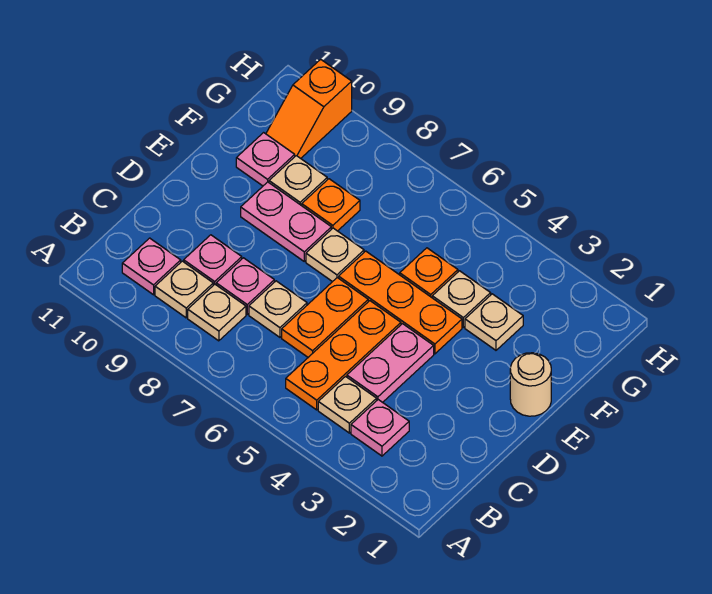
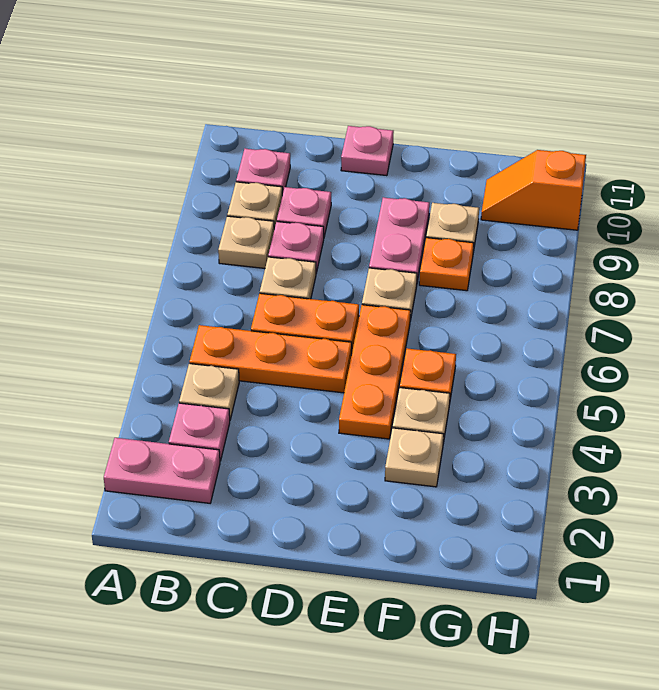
pink plate C4:D4 level 1 -> pink plate A2:B2 level 1
tan round brick E1 level 1 -> none
pink plate F10 level 1 -> pink plate D11 level 1

